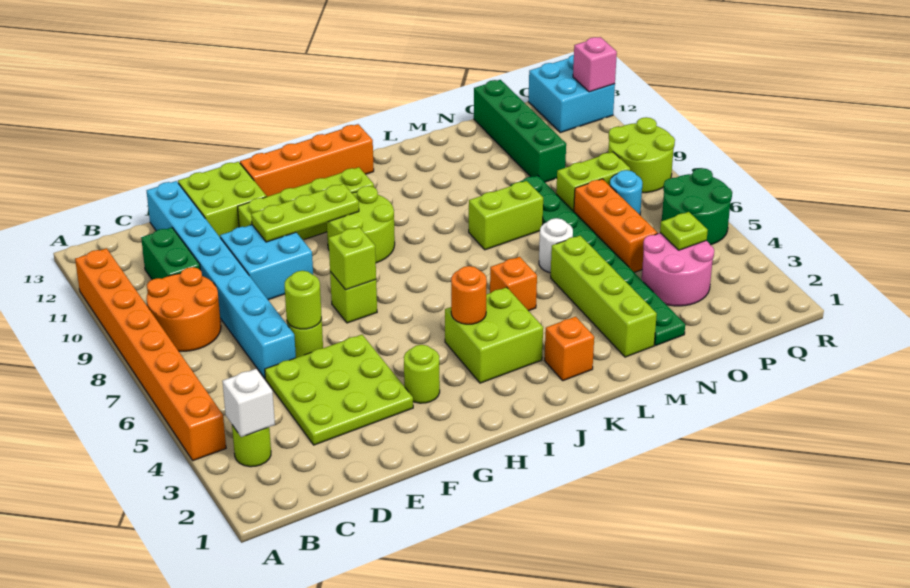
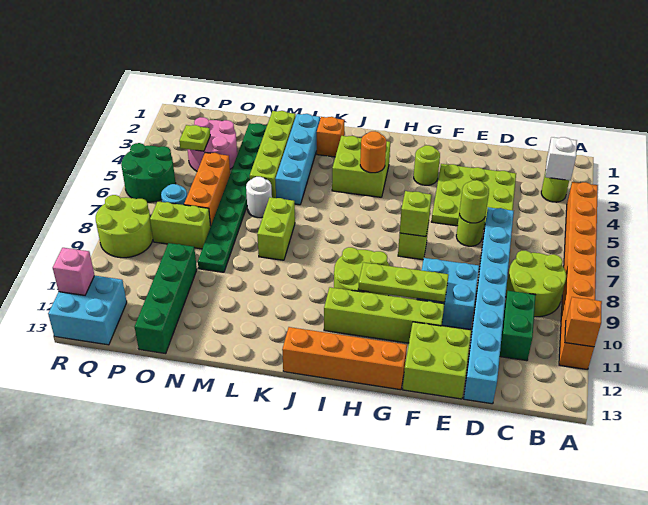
orange round brick B8:C9 level 1 -> lime round brick B8:C9 level 1
orange brick K5 level 1 -> orange brick A11 level 2
none -> cyan brick L2:L5 level 1
lime brick L8:M8 level 1 -> lime brick L7:L8 level 1

